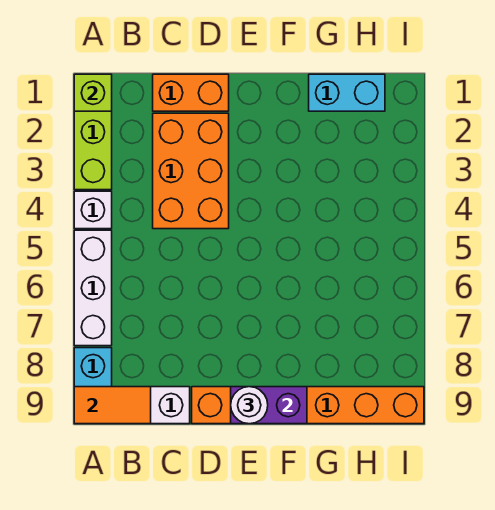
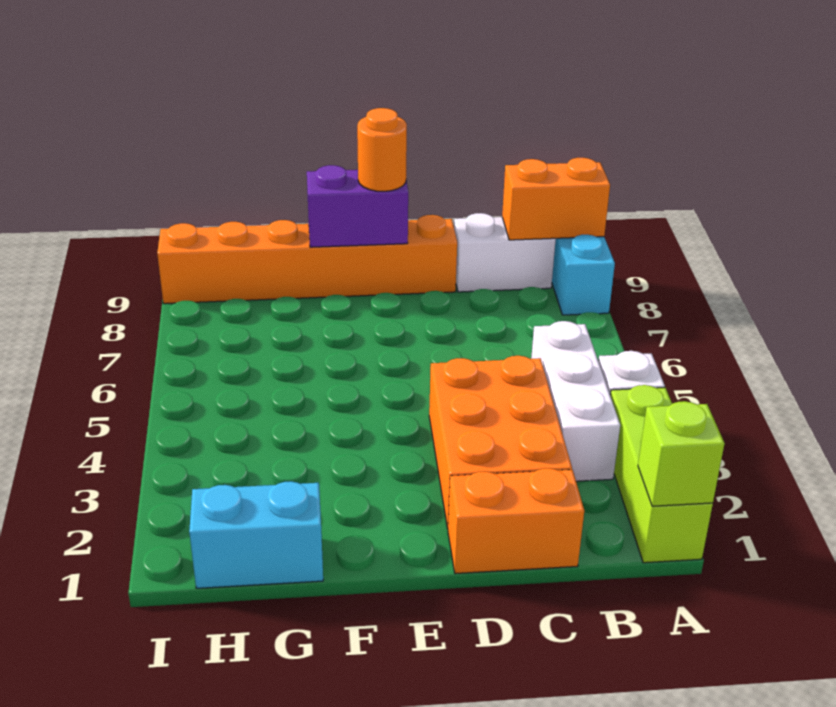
white brick A5:A7 level 1 -> white brick B3:B5 level 1
orange tile A9:B9 level 2 -> orange brick A9:B9 level 2
white round brick E9 level 3 -> orange round brick E9 level 3

